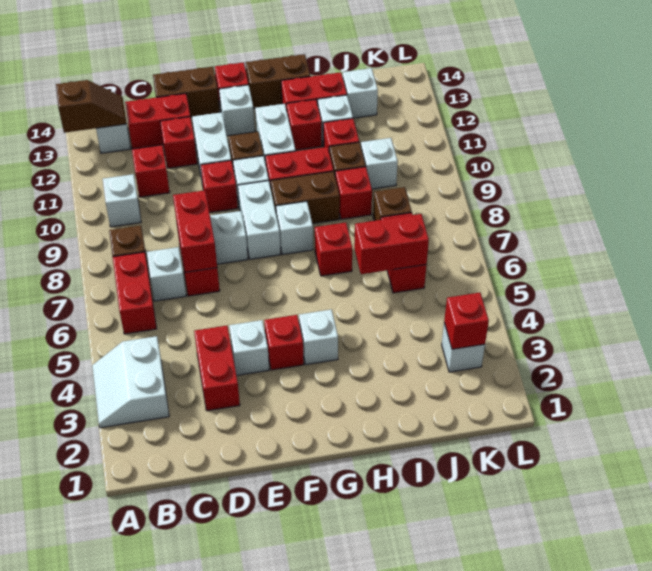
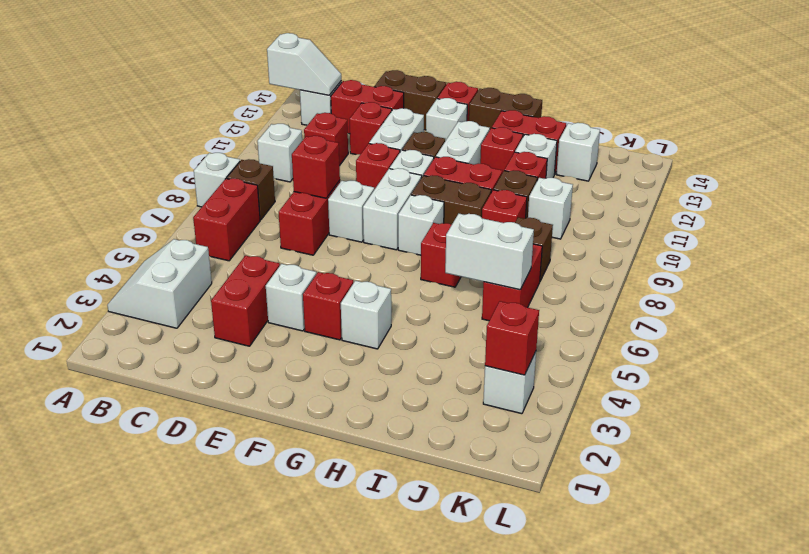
brown slope A13:B13 level 2 top A -> white slope A13:B13 level 2 top A
white brick C7 level 1 -> white brick A8 level 1
red brick D7:D8 level 2 -> red brick D8 level 2
red brick I6:J6 level 2 -> white brick I6:J6 level 2

